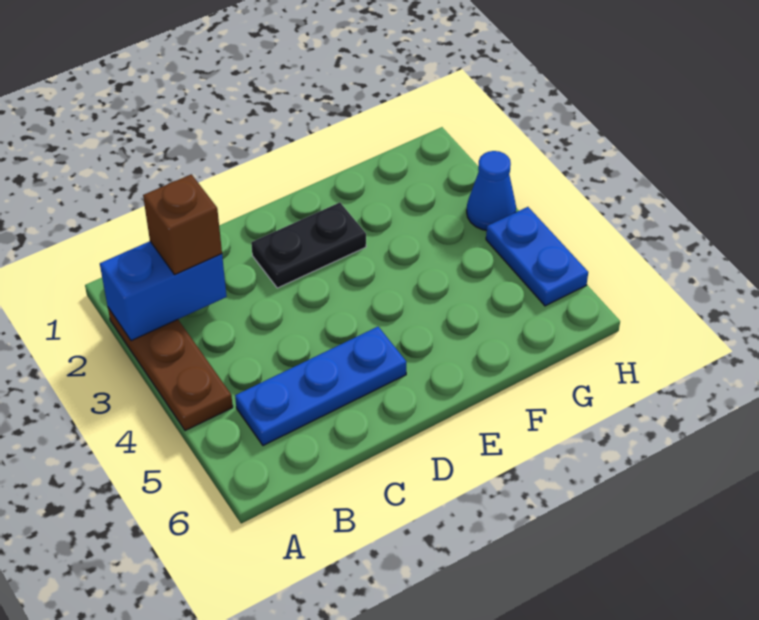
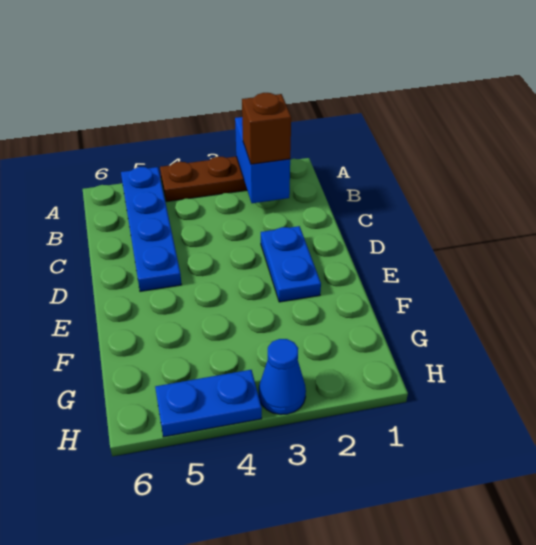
blue plate B5:D5 level 1 -> blue plate A5:D5 level 1
black plate D2:E2 level 1 -> blue plate D2:E2 level 1

